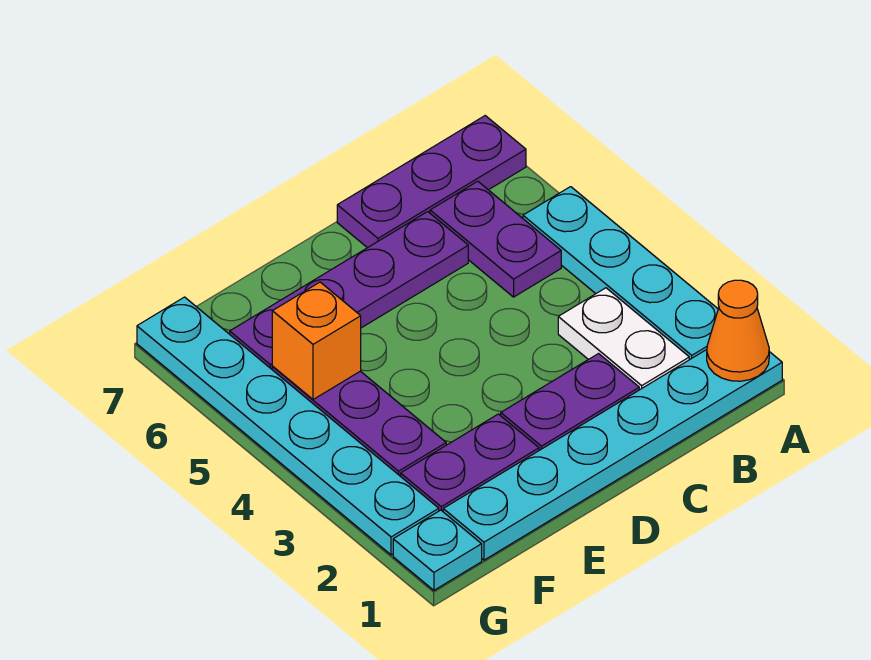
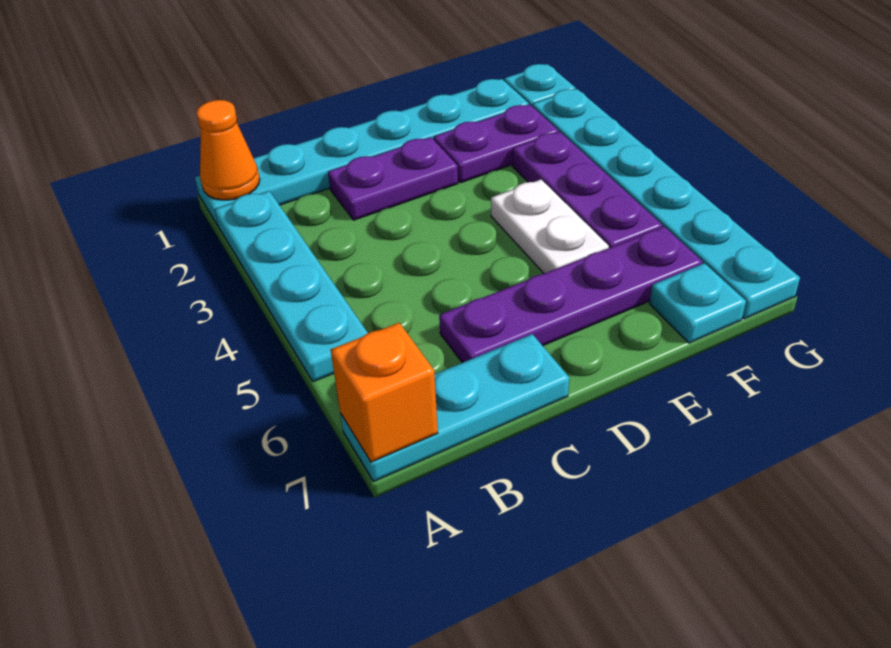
purple plate A7:C7 level 1 -> cyan plate A7:C7 level 1
white plate B2:B3 level 1 -> white plate E4:E5 level 1
purple plate B5:B6 level 1 -> none
orange brick F5 level 2 -> orange brick A7 level 2
none -> cyan plate F7 level 1

